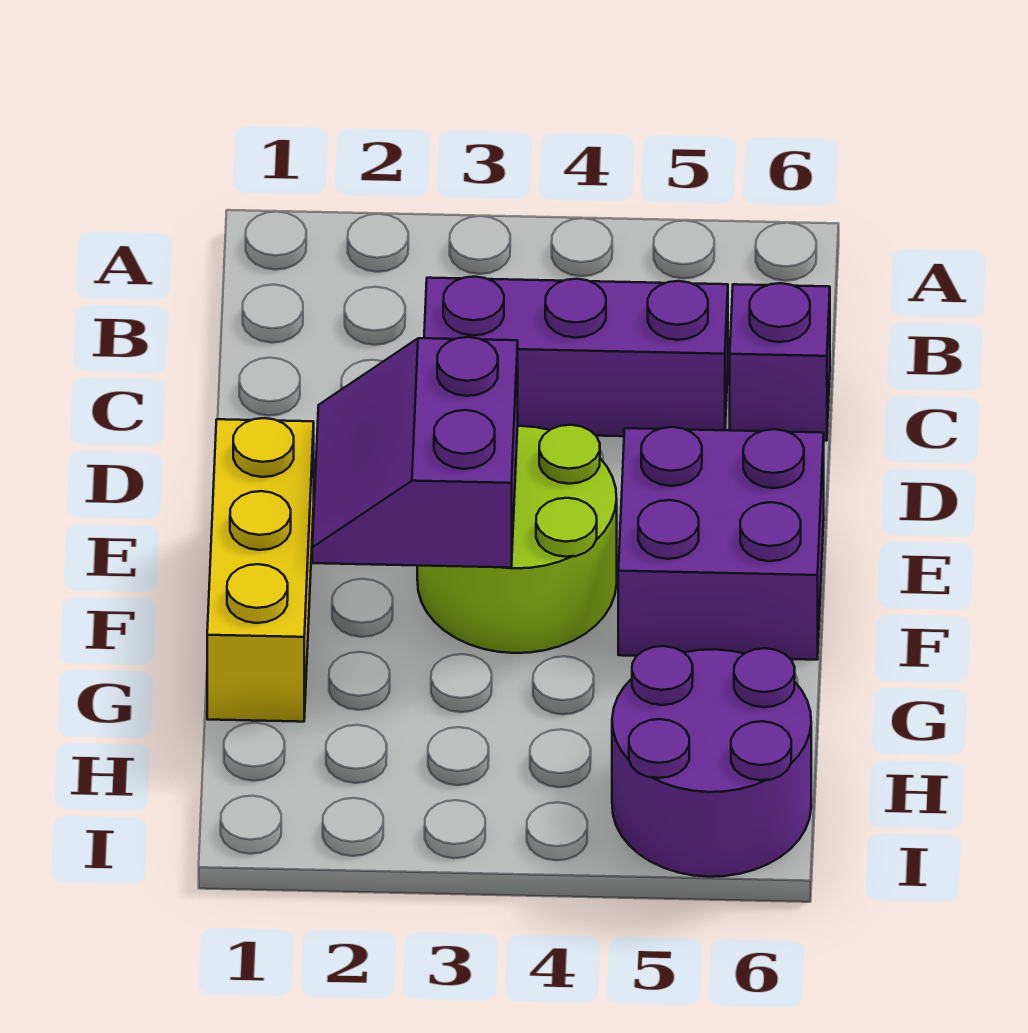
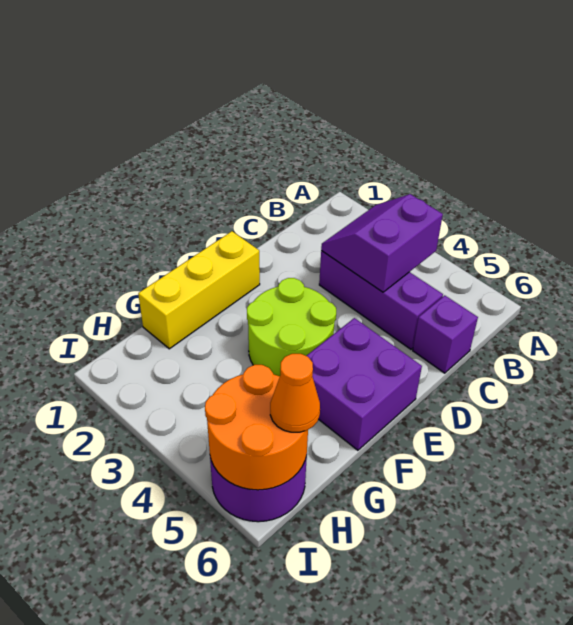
purple slope E2:F3 level 2 top 3 -> purple slope B3:C4 level 2 top 4
none -> orange round brick H5:I6 level 2
none -> orange cone H6 level 3

